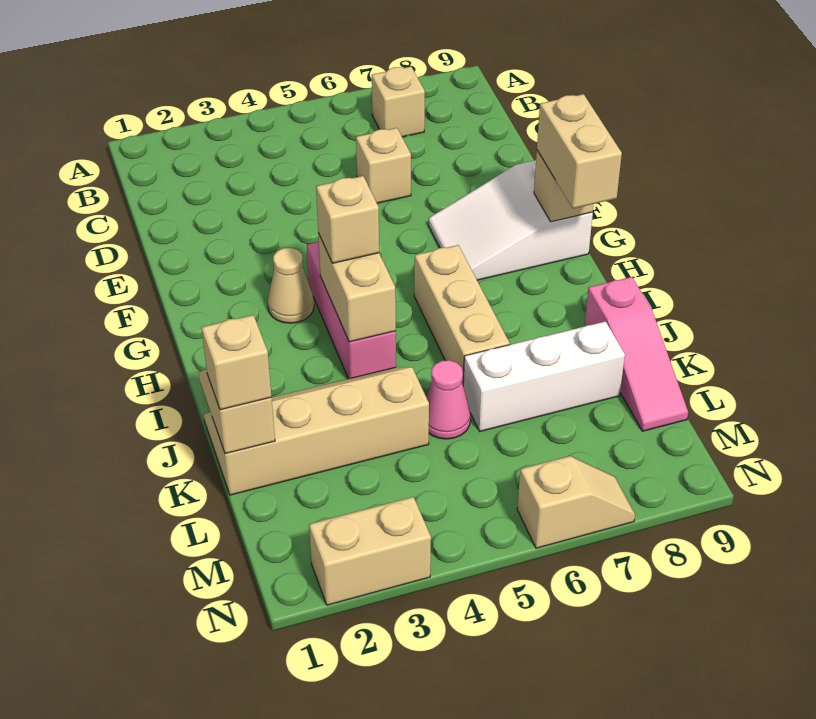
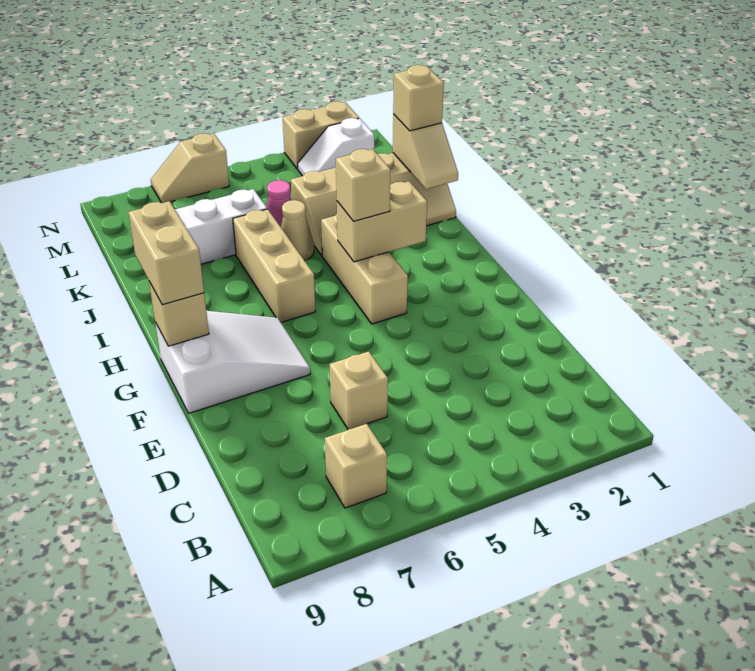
tan cone G3 level 1 -> tan cone J5 level 1
pink brick G4:I4 level 1 -> tan brick G4:I4 level 1
tan brick H4:I4 level 2 -> tan brick H3:H4 level 2
pink slope J9:L9 level 1 top J -> none
none -> white slope M2:M3 level 1 top 2

